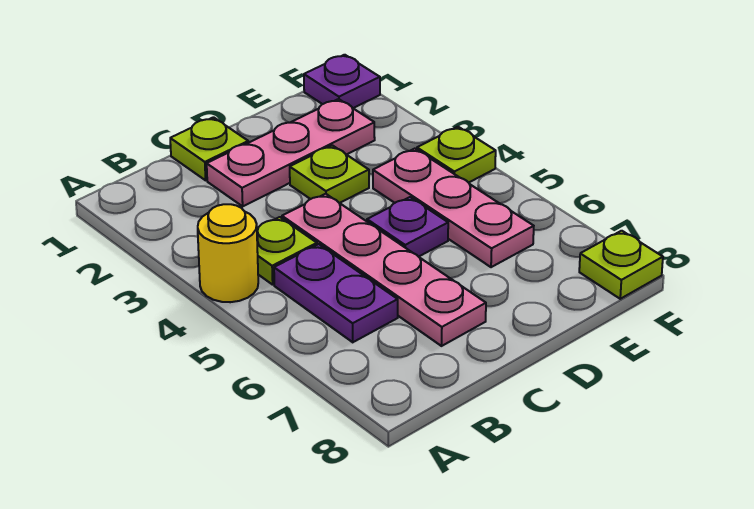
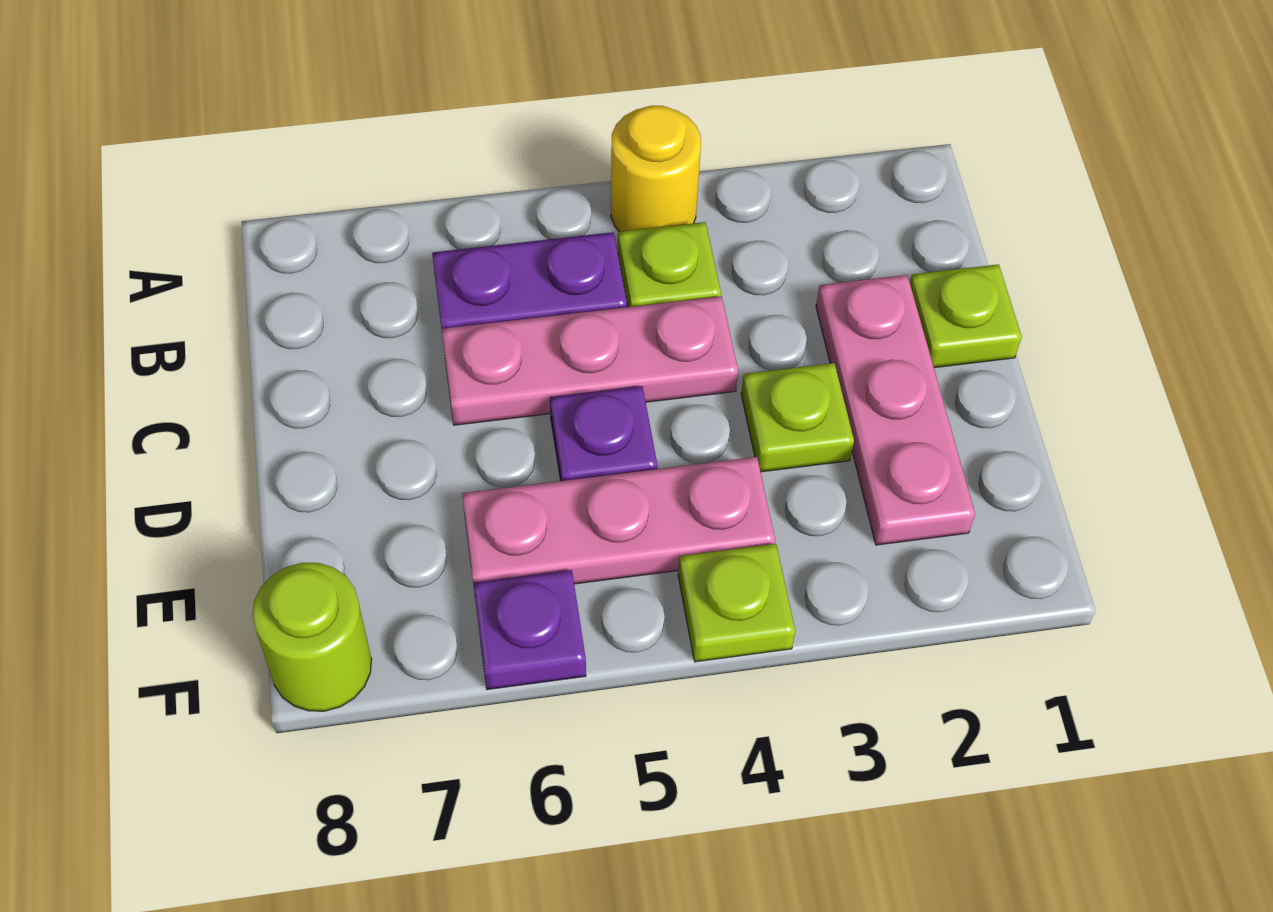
pink plate C4:C7 level 1 -> pink plate C4:C6 level 1
purple plate F1 level 1 -> purple plate F6 level 1
lime plate F8 level 1 -> lime round brick F8 level 1

